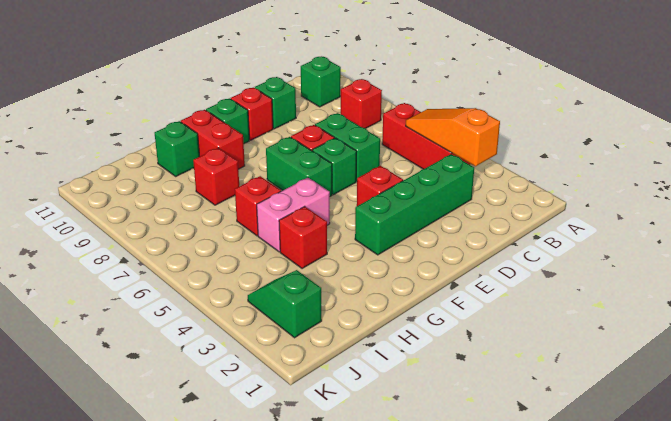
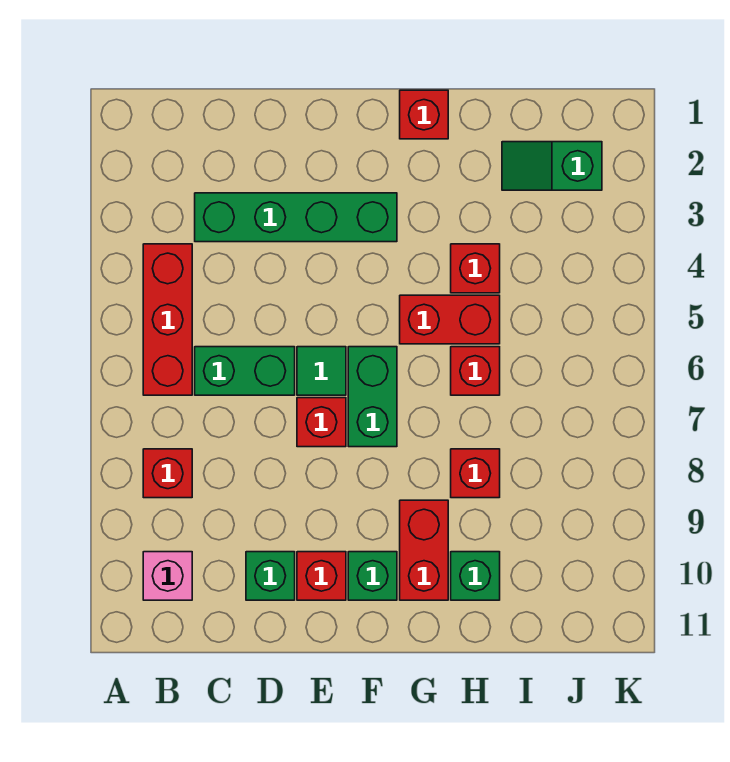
orange slope B3:B5 level 2 top 3 -> none
green brick B10 level 1 -> pink brick B10 level 1
green brick D6:D7 level 1 -> green brick C6:D6 level 1
red brick E4 level 1 -> red brick G1 level 1
green brick E6 level 1 -> green tile E6 level 1
pink brick G5:H5 level 1 -> red brick G5:H5 level 1
green slope J2:J3 level 1 top 2 -> green slope I2:J2 level 1 top J

